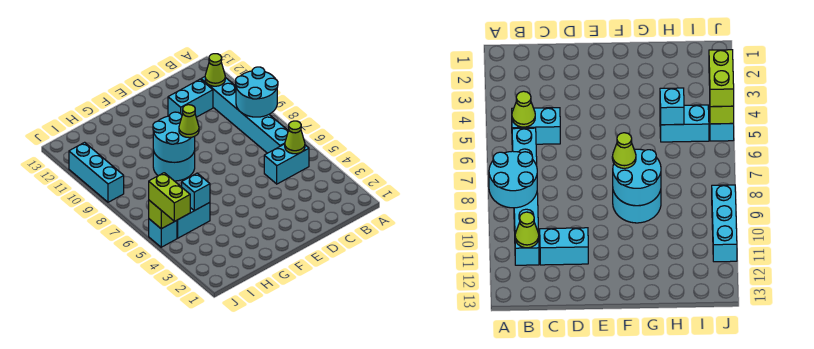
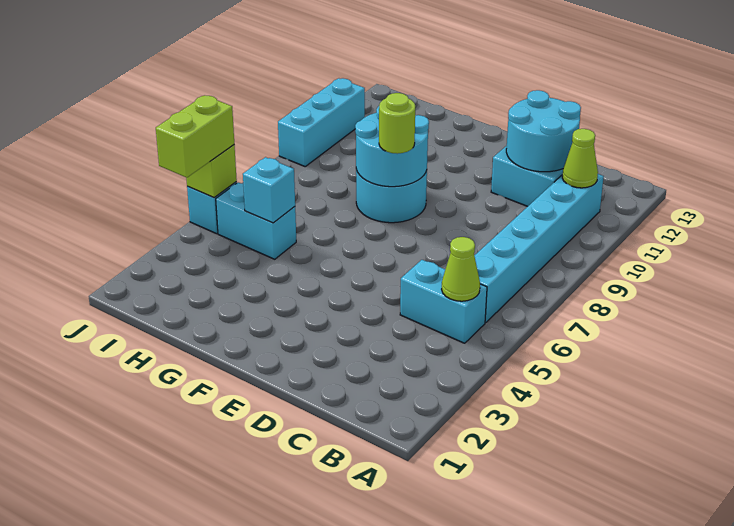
cyan round brick A8:B9 level 2 -> cyan round brick C11:D12 level 2
lime cone F8 level 3 -> lime round brick F8 level 3

